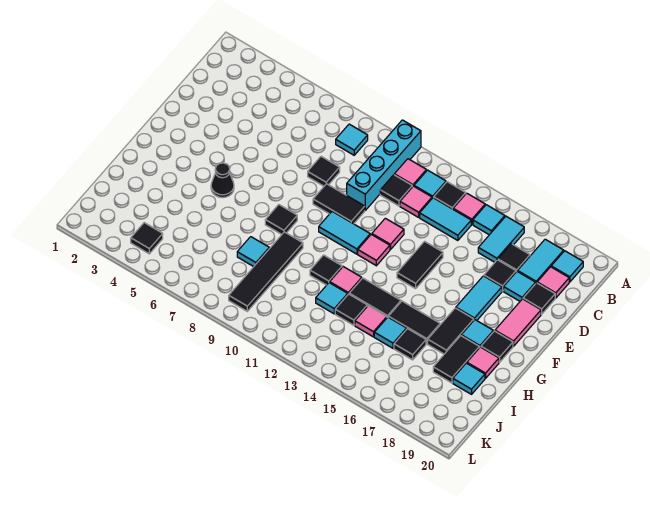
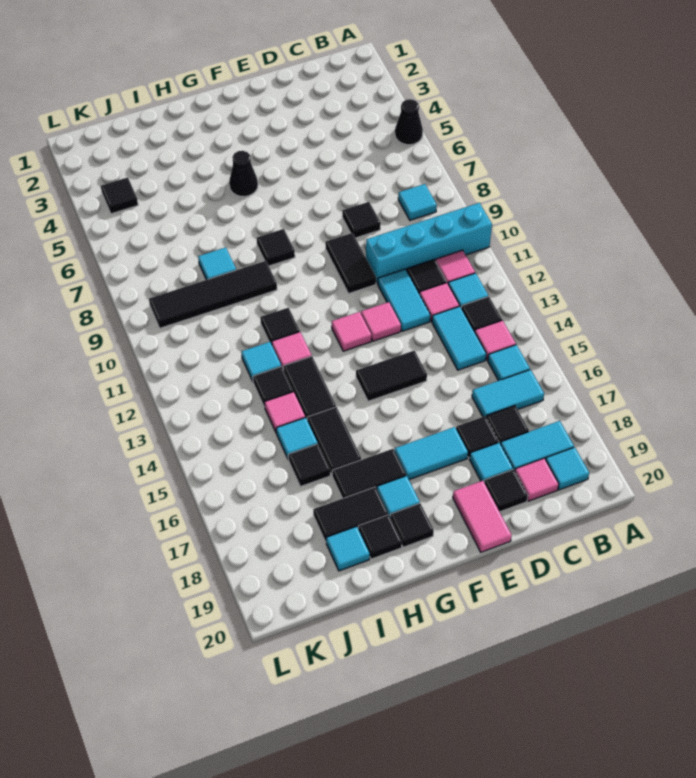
none -> black cone A5 level 1
pink tile E19:F19 level 1 -> pink tile E19:E20 level 1
cyan tile F10:F11 level 1 -> cyan tile D11:D12 level 1
pink tile H19 level 1 -> black tile H19 level 1

